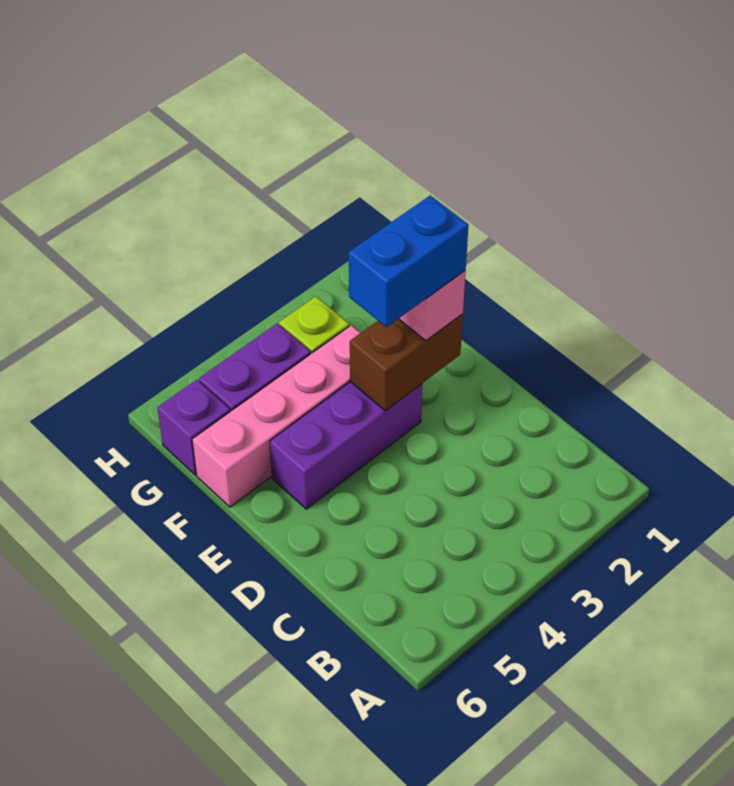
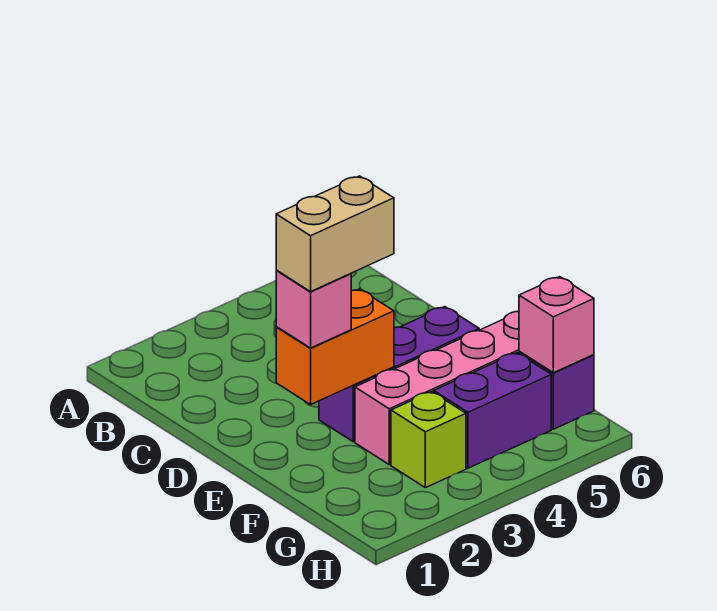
brown brick E2:E3 level 2 -> orange brick E2:E3 level 2
blue brick E2:E3 level 4 -> tan brick E2:E3 level 4
none -> pink brick G6 level 2

